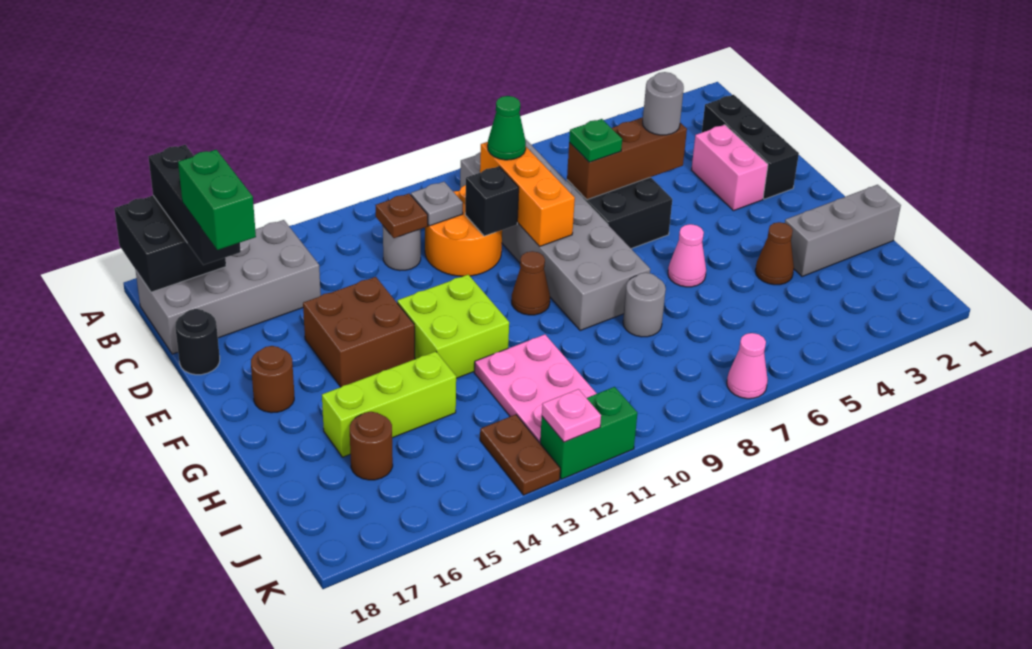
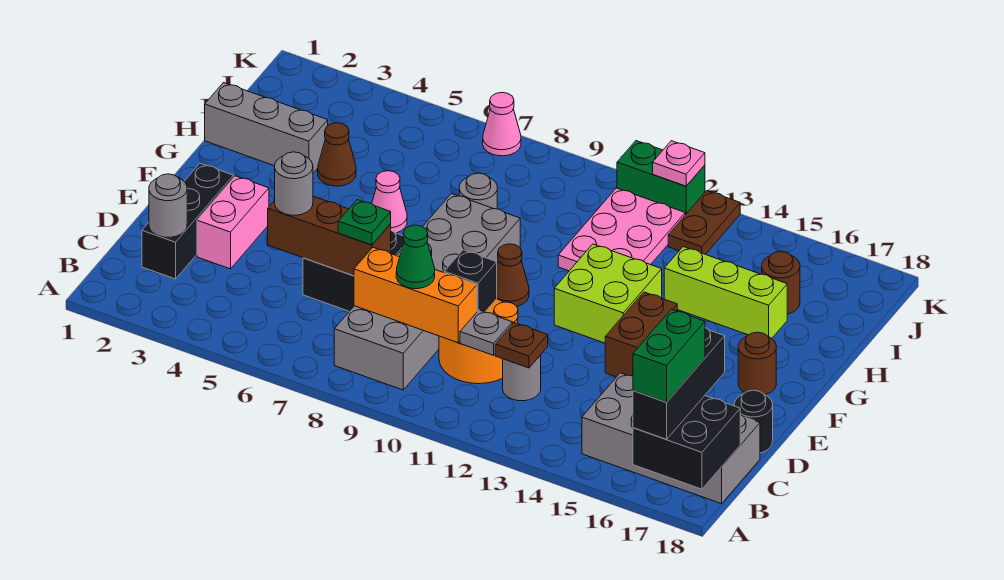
none -> grey round brick C2 level 2
orange brick C9:E9 level 2 -> orange brick C8:C10 level 2
green brick C17:D17 level 4 -> green brick A17:B17 level 4
brown brick E14:F15 level 1 -> brown brick E14:F14 level 1

